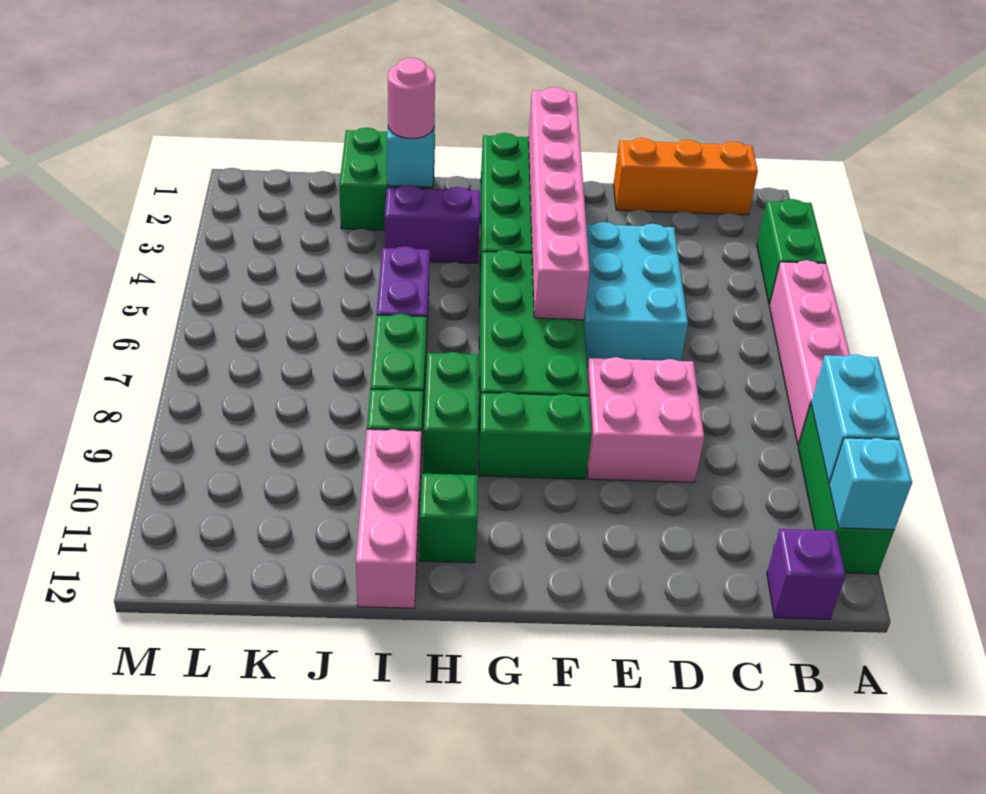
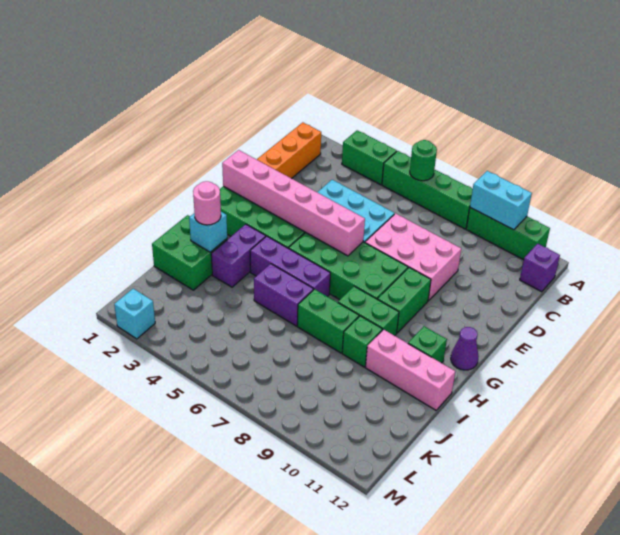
pink brick A5:A8 level 1 -> green brick A5:A8 level 1
none -> green round brick A6 level 2
cyan brick A11 level 2 -> cyan brick M2 level 1
pink brick D8:E9 level 1 -> pink brick D7:E9 level 1
none -> purple cone G12 level 1
none -> purple brick H4:H6 level 1

